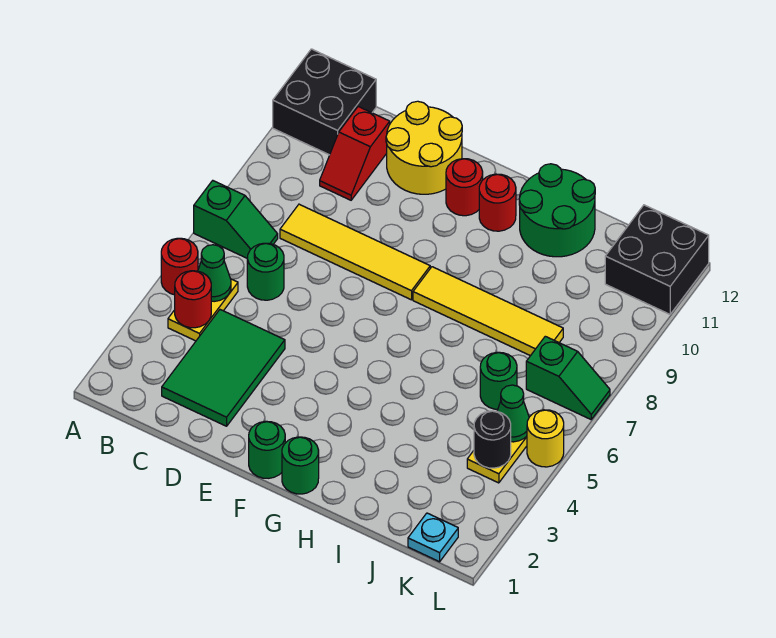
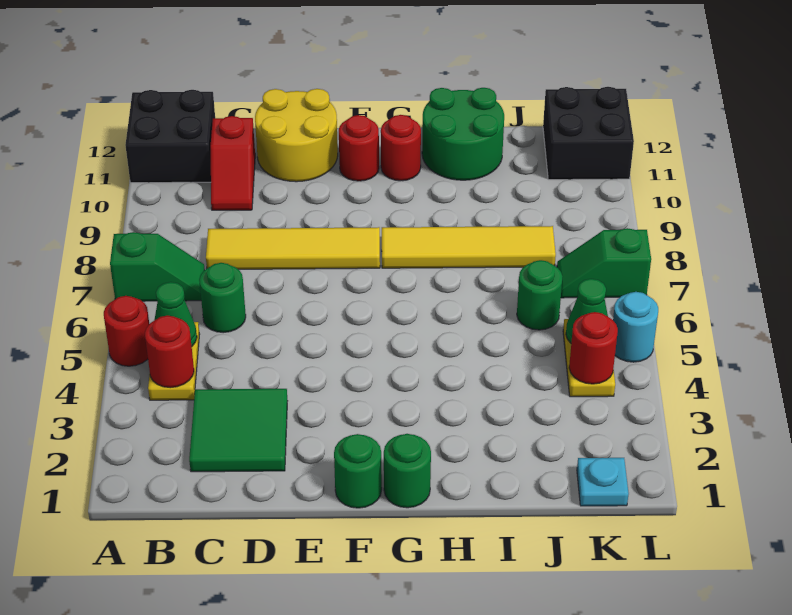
green tile C2:D4 level 1 -> green tile C2:D3 level 1
black round brick K4 level 2 -> red round brick K4 level 2
green slope K7:L7 level 1 top K -> green slope K7:L7 level 1 top L
yellow round brick L5 level 1 -> cyan round brick L5 level 1

